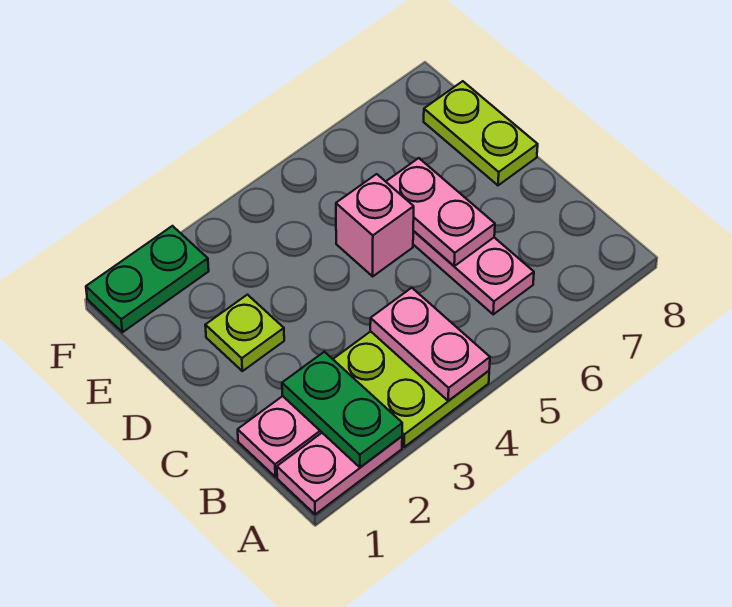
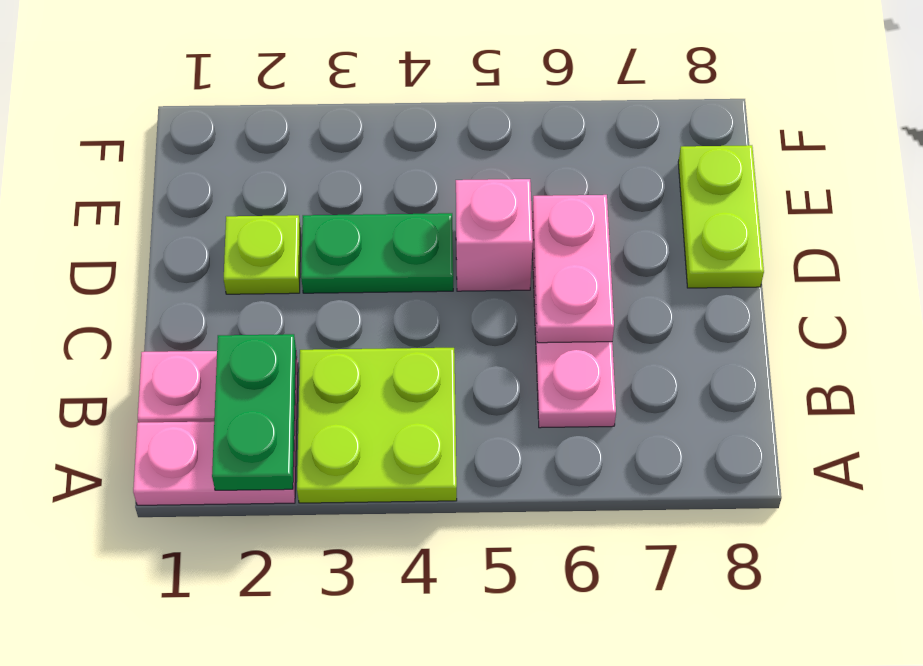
pink plate A4:B4 level 2 -> none
green plate F1:F2 level 1 -> green plate D3:D4 level 1

